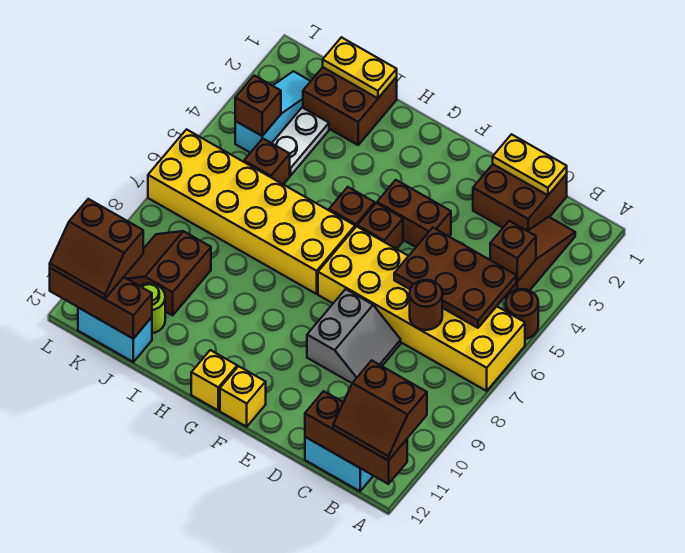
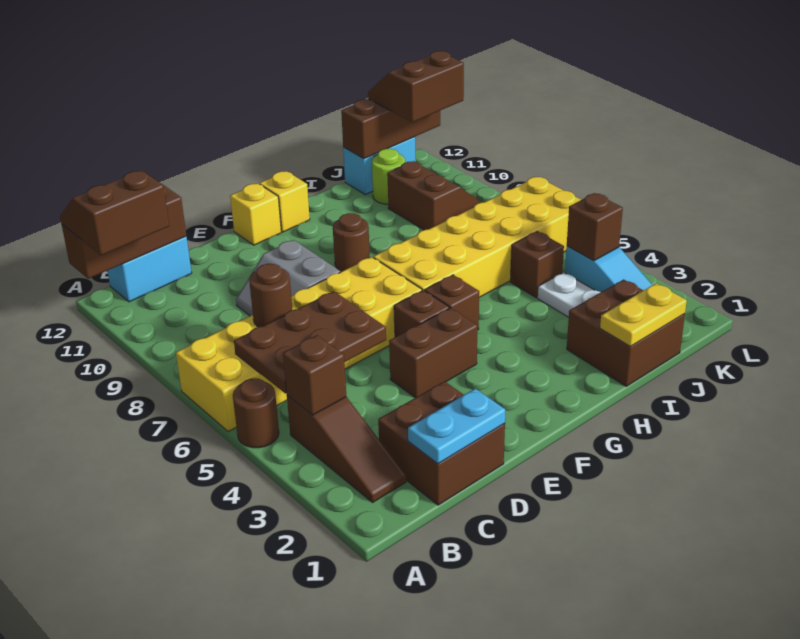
yellow plate C1:D1 level 2 -> cyan plate C1:D1 level 2
none -> brown round brick G9 level 1

